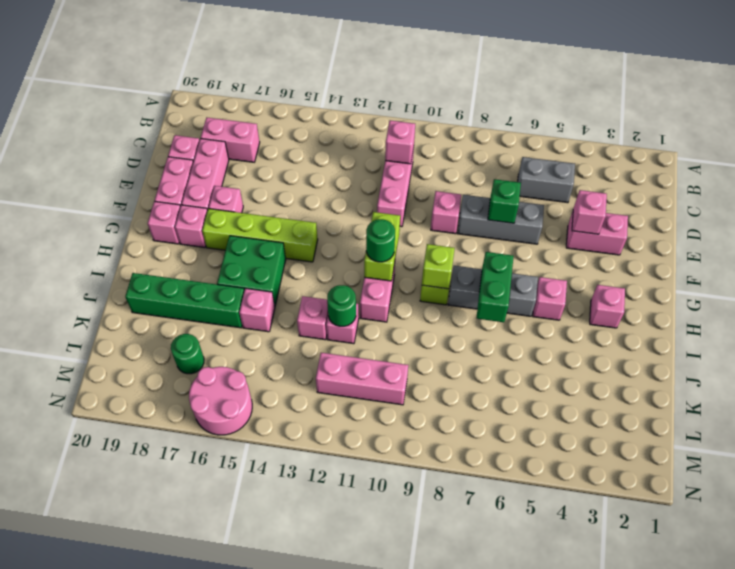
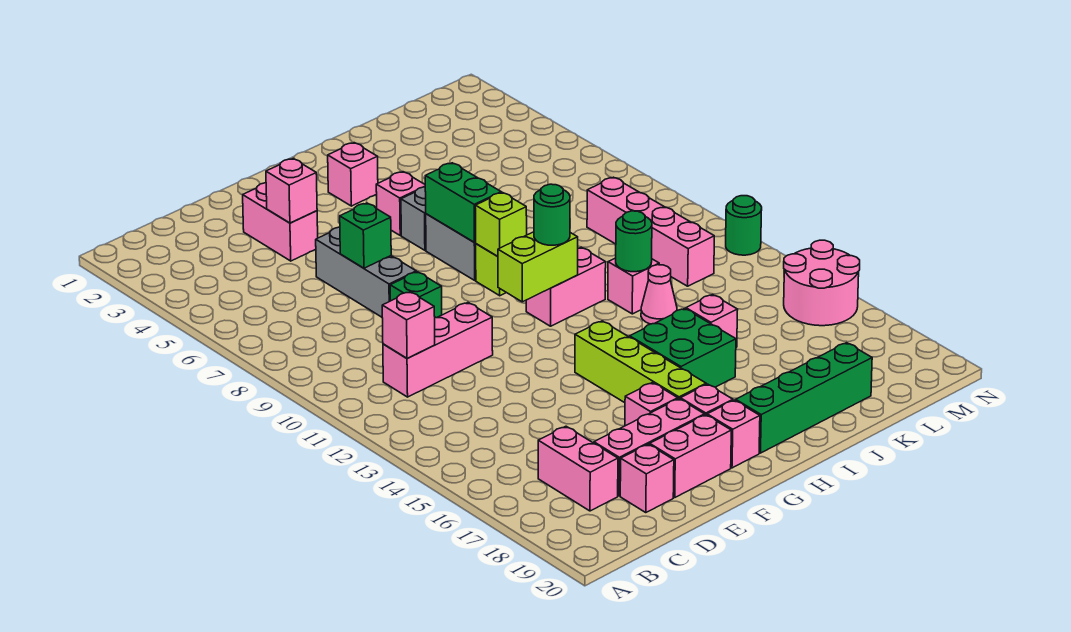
grey brick C5:C6 level 1 -> none
pink brick E9 level 1 -> green brick E9 level 1
green brick H7:I7 level 2 -> green brick H7:H8 level 2
pink brick J13 level 1 -> pink cone J13 level 1
green brick J16:J19 level 1 -> green brick H19:K19 level 1
pink brick L10:L12 level 1 -> pink brick L9:L12 level 1
green round brick L17 level 1 -> green round brick N12 level 1

